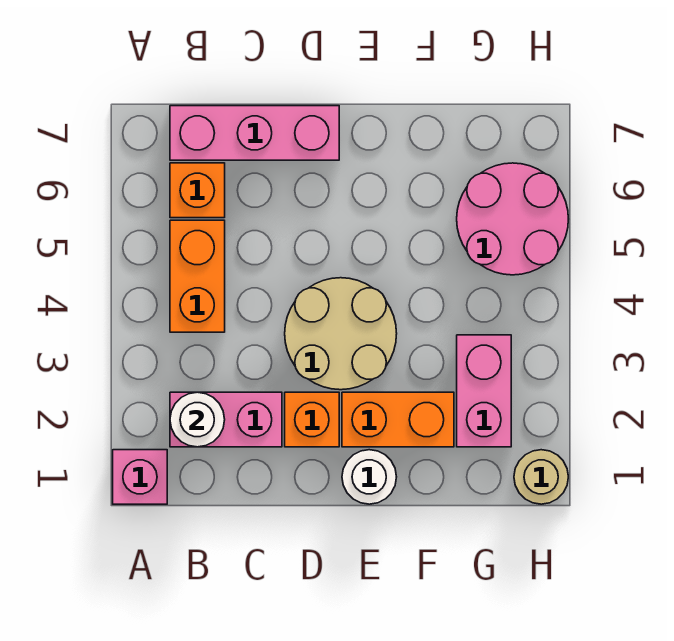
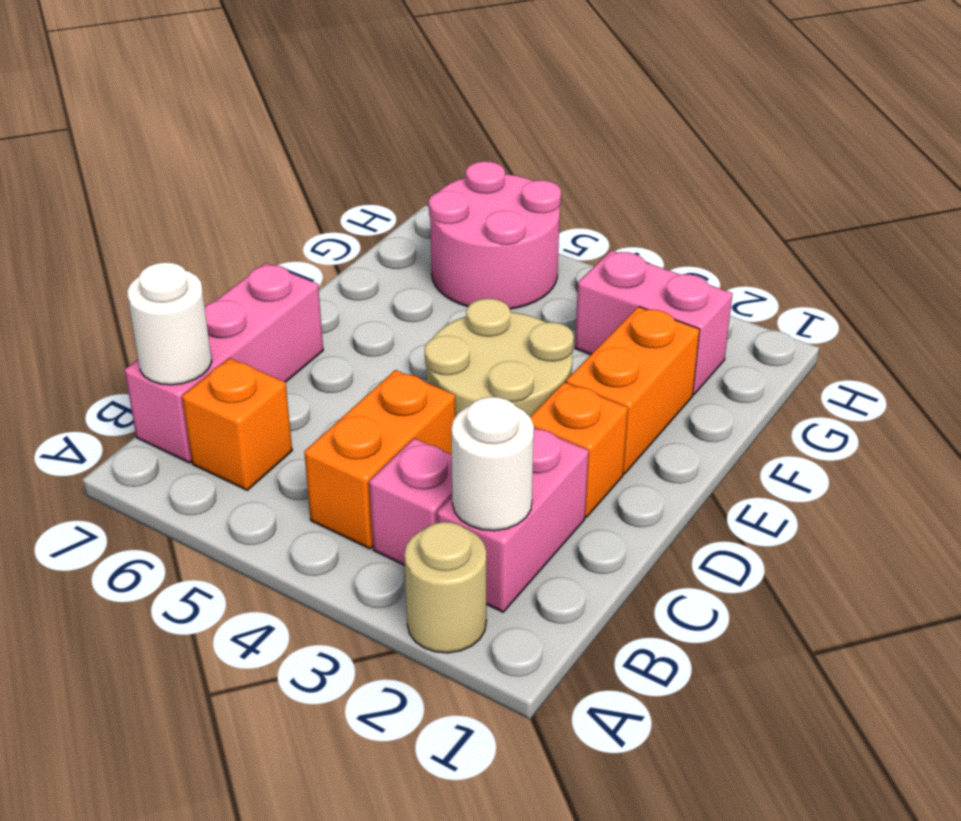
pink brick A1 level 1 -> pink brick B3 level 1
orange brick B4:B5 level 1 -> orange brick B4:C4 level 1
white round brick E1 level 1 -> white round brick B7 level 2
tan round brick H1 level 1 -> tan round brick A2 level 1

